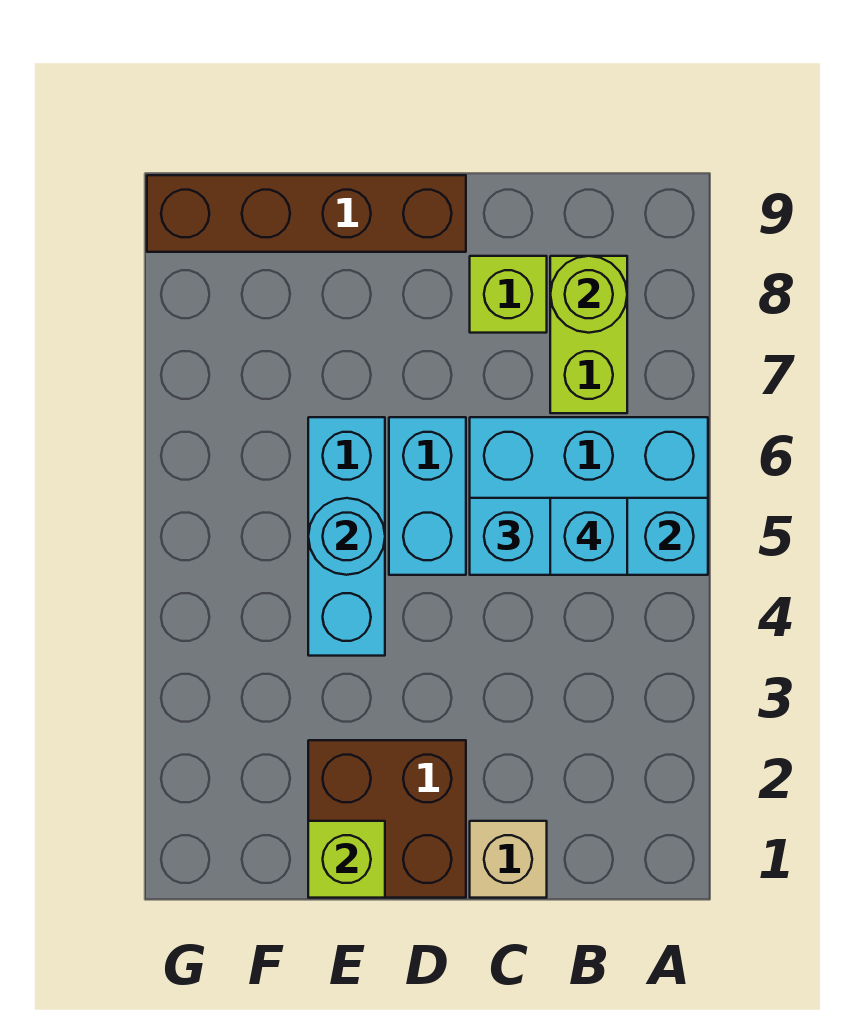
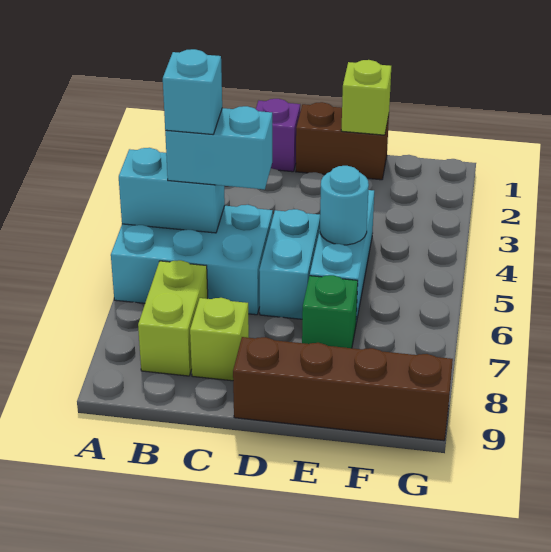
lime round brick B8 level 2 -> none
tan brick C1 level 1 -> purple brick C1 level 1
brown brick D1:E2 level 1 -> brown brick D1:E1 level 1
none -> green brick E7 level 1

